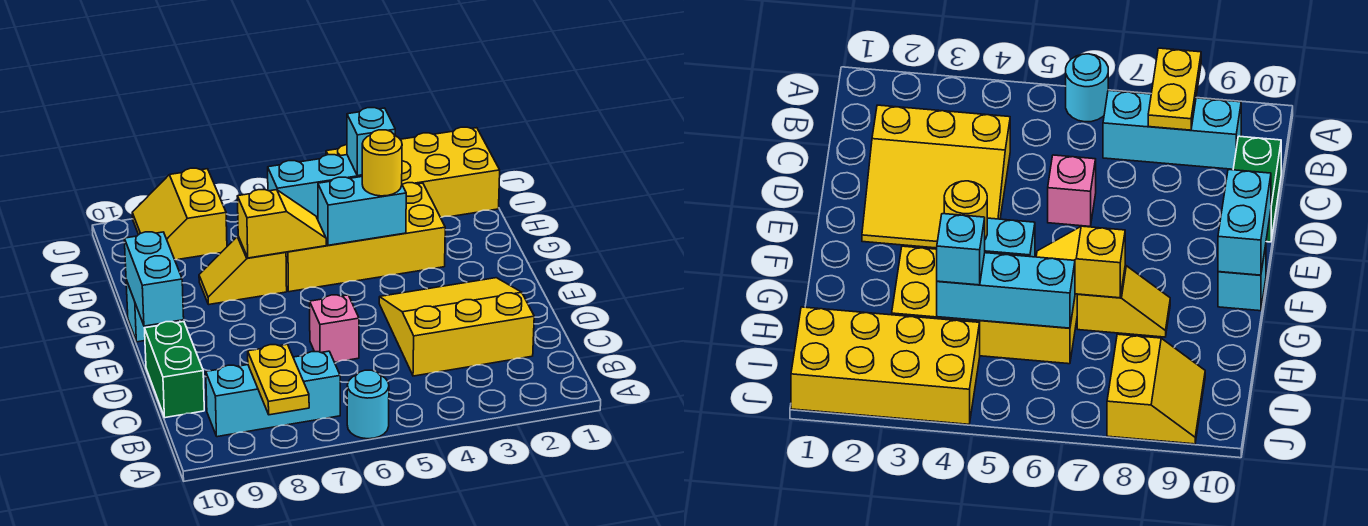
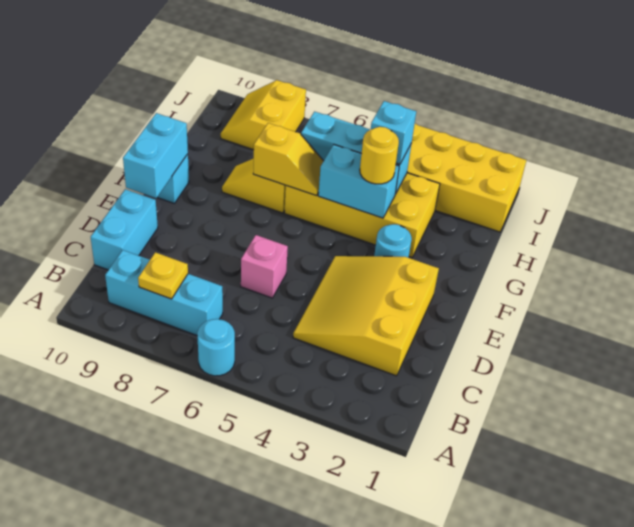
yellow plate A8:B8 level 2 -> yellow plate B8 level 2
yellow slope C2:E4 level 1 top C -> yellow slope C2:E4 level 1 top 2
green brick C10:D10 level 1 -> cyan brick C10:D10 level 1
none -> cyan round brick F3 level 1

